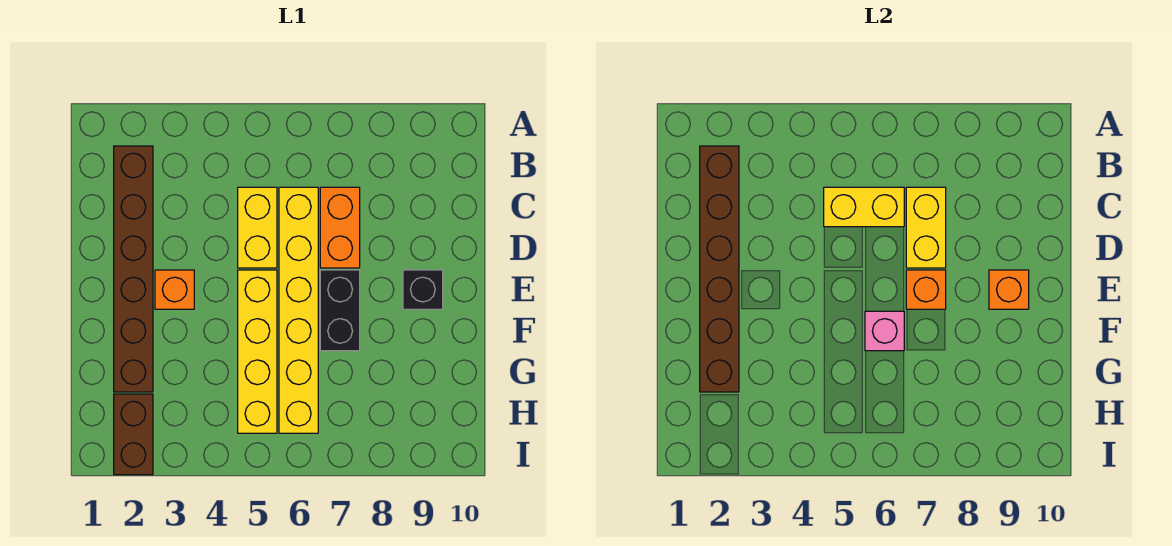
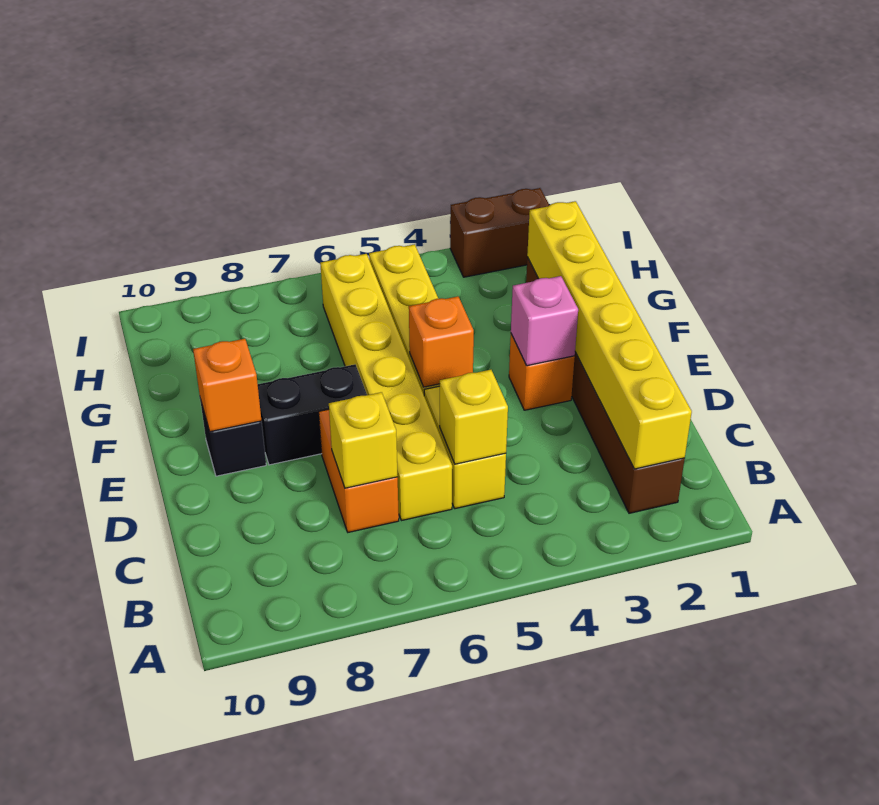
brown brick B2:G2 level 2 -> yellow brick B2:G2 level 2
yellow brick C5:C6 level 2 -> yellow brick C5 level 2
yellow brick C7:D7 level 2 -> yellow brick C7 level 2
black brick E7:F7 level 1 -> black brick E7:E8 level 1
orange brick E7 level 2 -> orange brick E5 level 2
pink brick F6 level 2 -> pink brick E3 level 2
brown brick H2:I2 level 1 -> brown brick I2:I3 level 1

